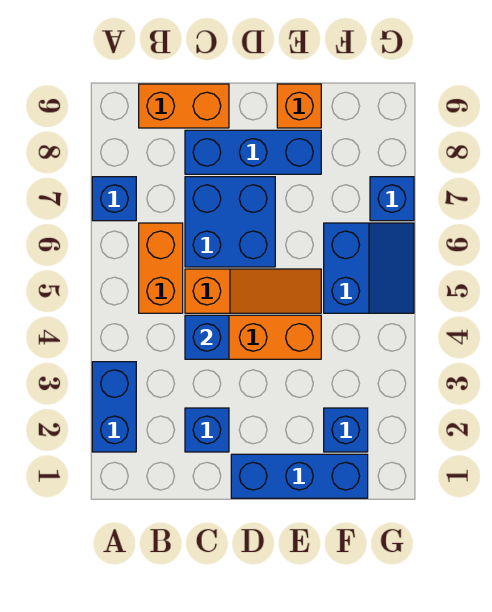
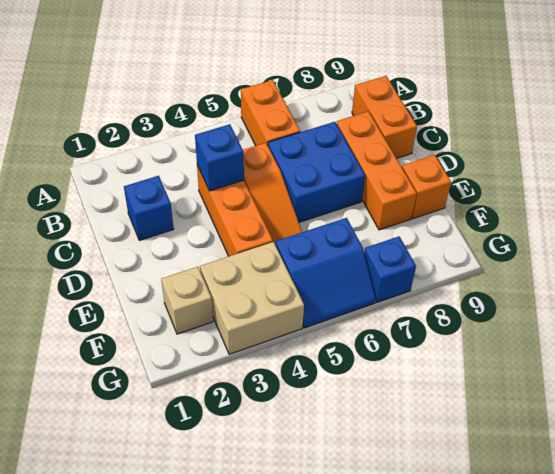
blue brick A2:A3 level 1 -> none
blue brick A7 level 1 -> none
orange brick B5:B6 level 1 -> orange brick A6:B6 level 1
blue brick C8:E8 level 1 -> orange brick C8:E8 level 1
blue brick D1:F1 level 1 -> none
blue brick F2 level 1 -> tan brick F2 level 1
none -> tan brick F3:G4 level 1

